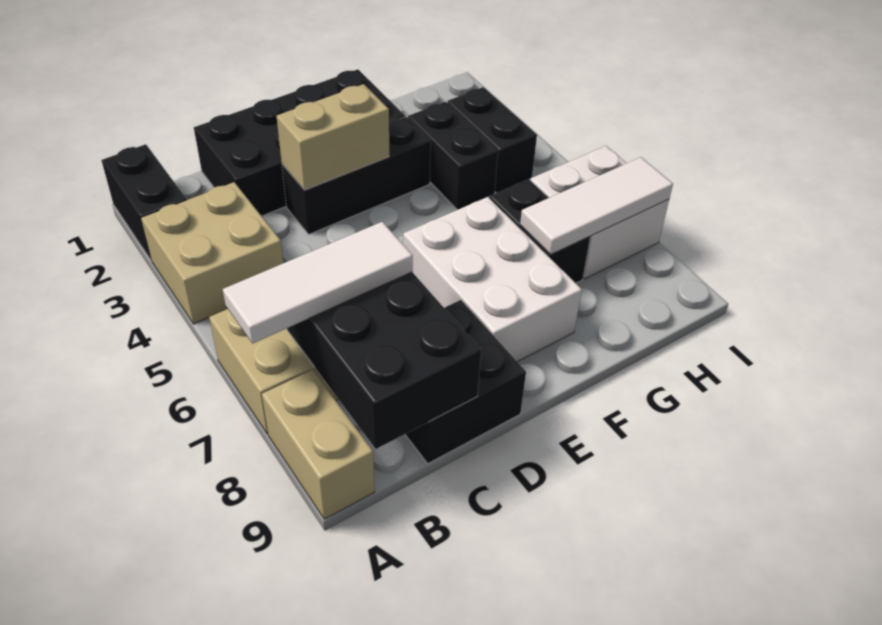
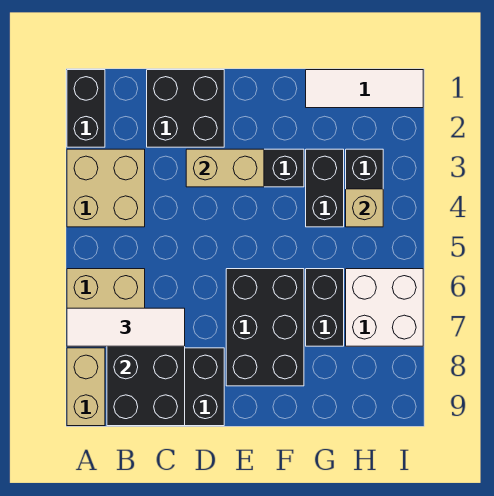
black brick C1:F2 level 1 -> black brick C1:D2 level 1
white brick E6:F8 level 1 -> black brick E6:F8 level 1
white tile G7:I7 level 2 -> white tile G1:I1 level 1
none -> tan brick H4 level 2

